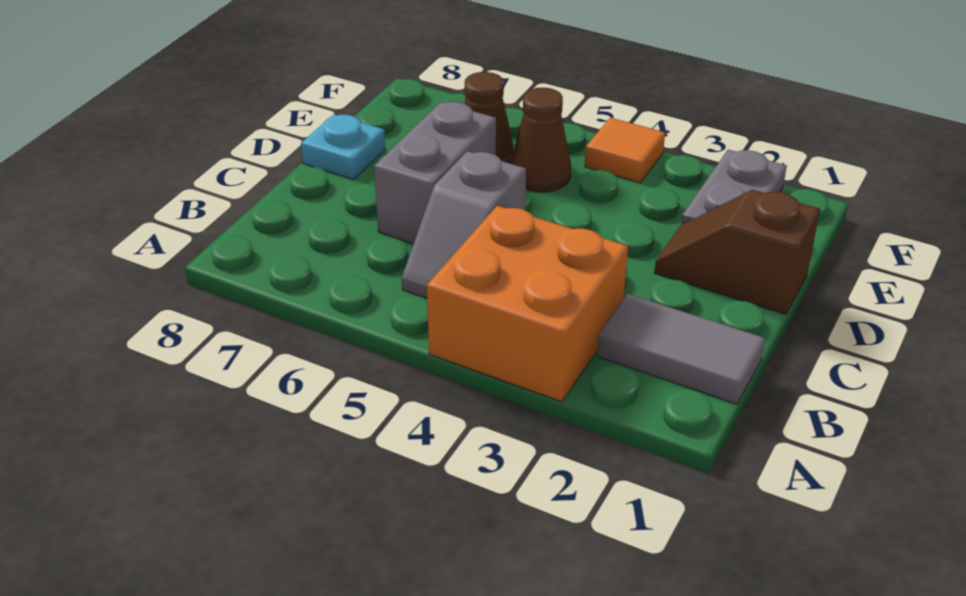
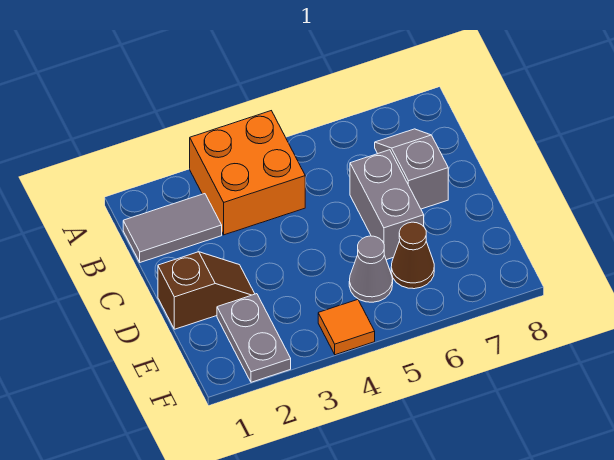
grey slope B5:C5 level 1 top C -> grey slope B7:C7 level 1 top C
cyan plate D8 level 1 -> none
brown cone E5 level 1 -> grey cone E5 level 1

